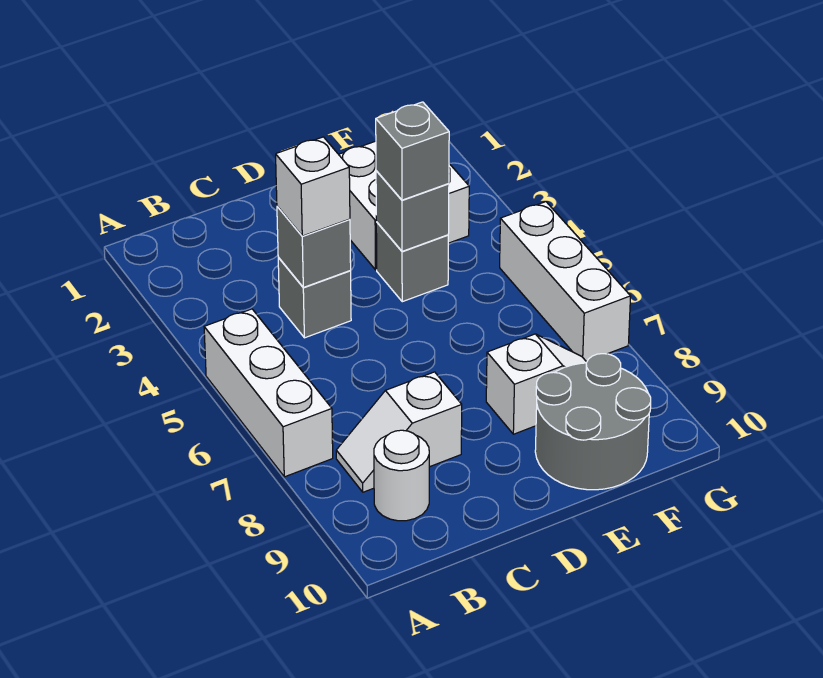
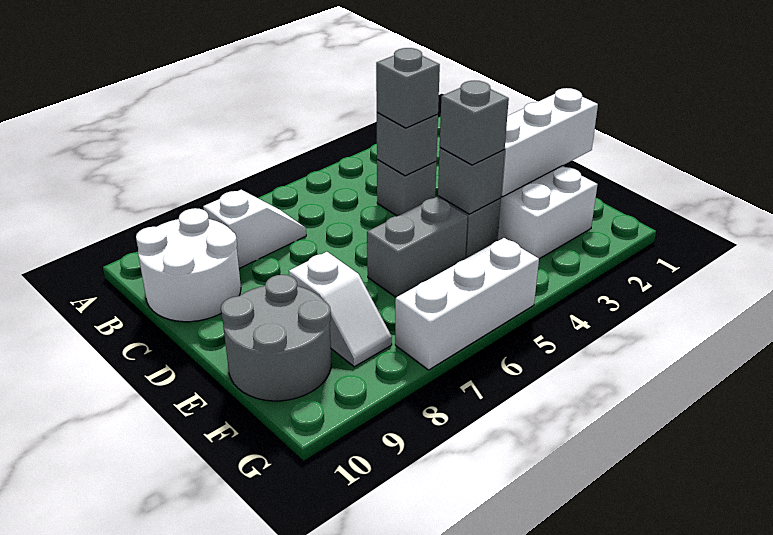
white brick A5:A7 level 1 -> white brick E1:E3 level 2
white slope B8:C8 level 1 top C -> white slope B7:B8 level 1 top 8
white round brick B9 level 1 -> white round brick B9:C10 level 1
white brick C4 level 3 -> grey brick C4 level 3
none -> grey brick E5:E6 level 1

